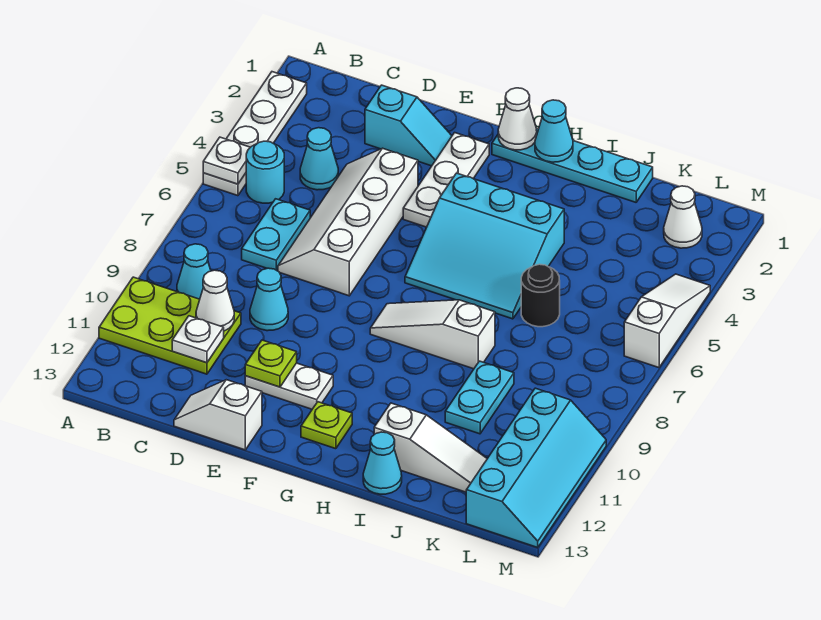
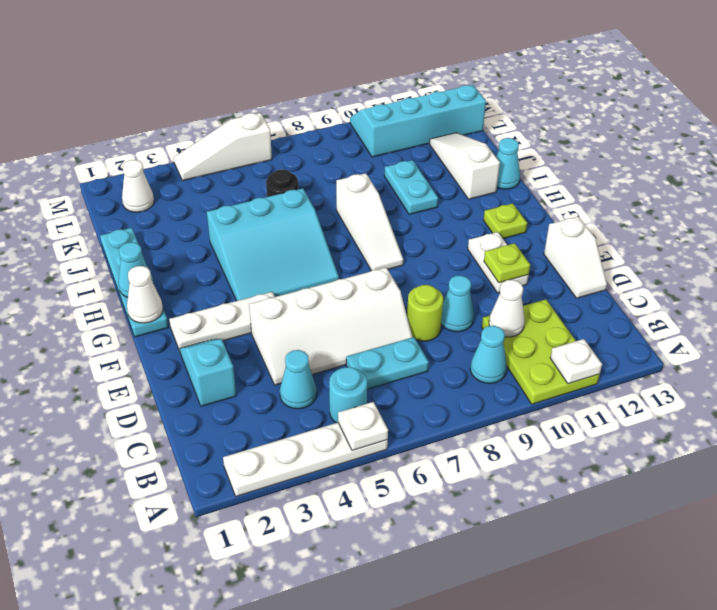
white plate C11 level 2 -> white plate A11 level 2
none -> lime round brick D8 level 1
cyan slope G4:I6 level 1 top 4 -> cyan slope G4:I6 level 1 top I
cyan plate J9:J10 level 1 -> cyan plate I10:J10 level 1

